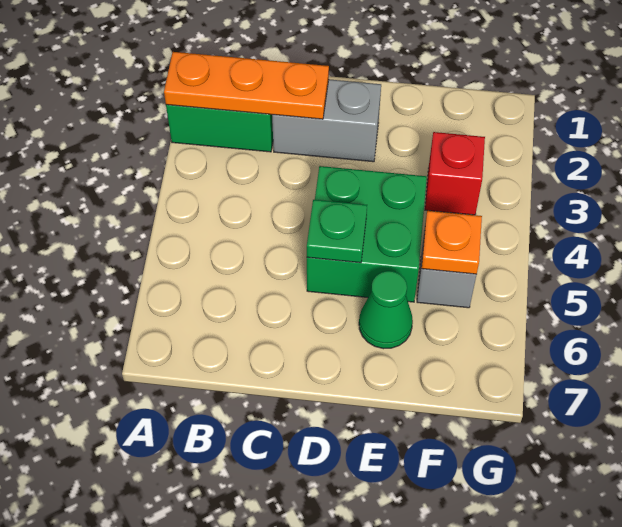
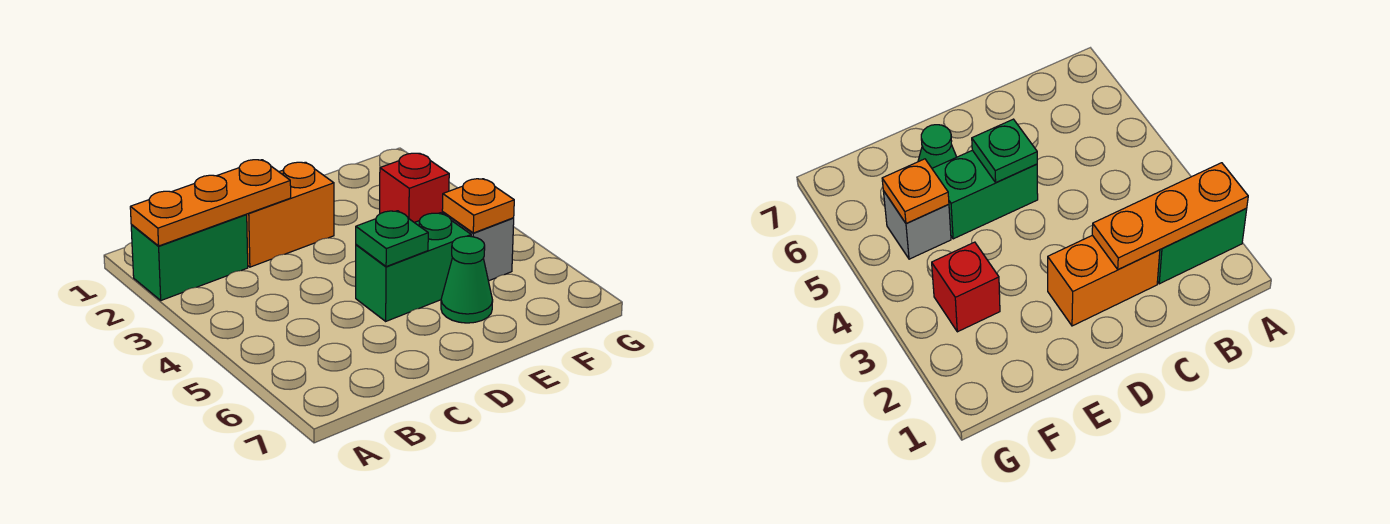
grey brick C2:D2 level 1 -> orange brick C2:D2 level 1
green brick D4:E5 level 1 -> green brick D5:E5 level 1

